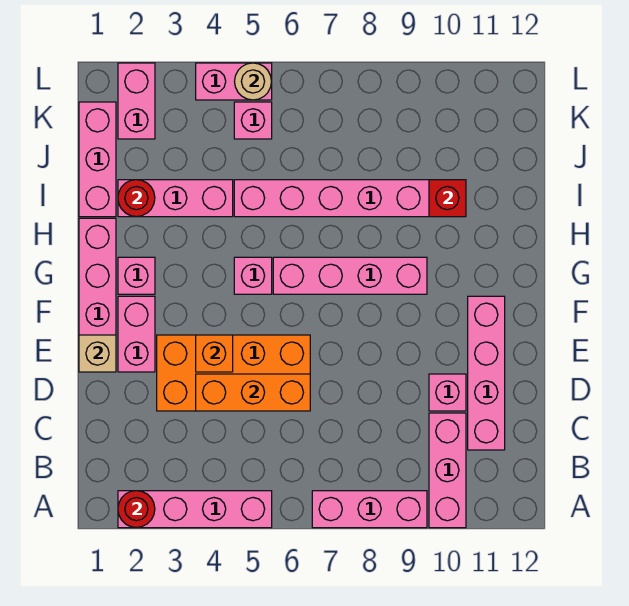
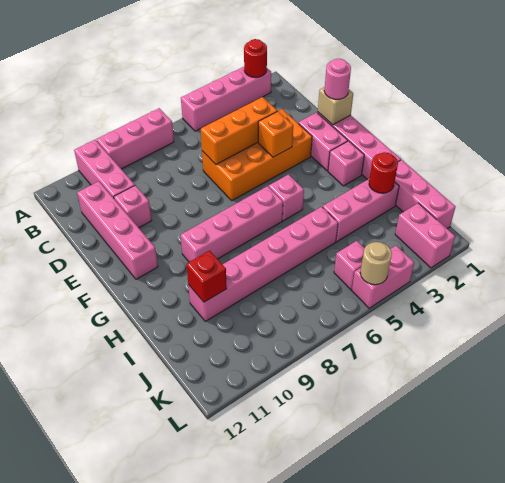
none -> pink round brick E1 level 3

